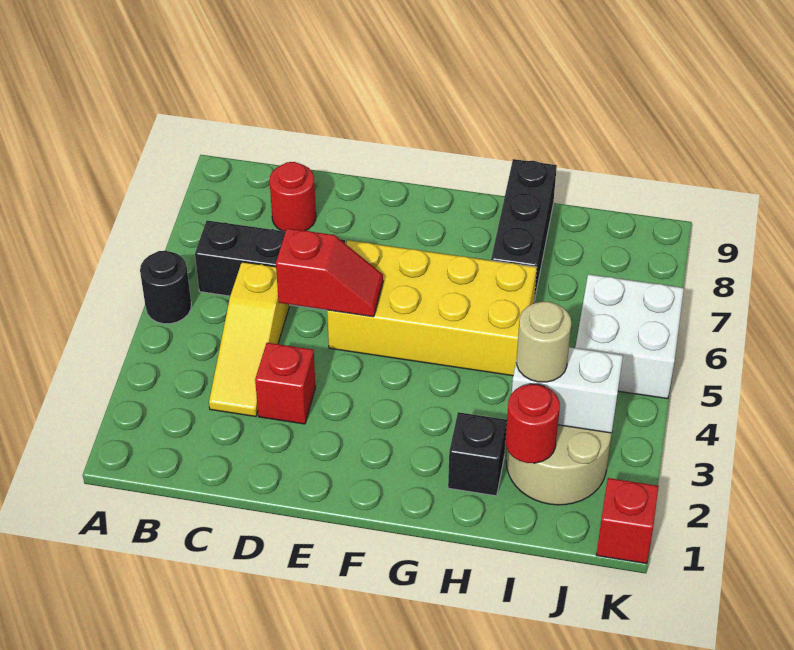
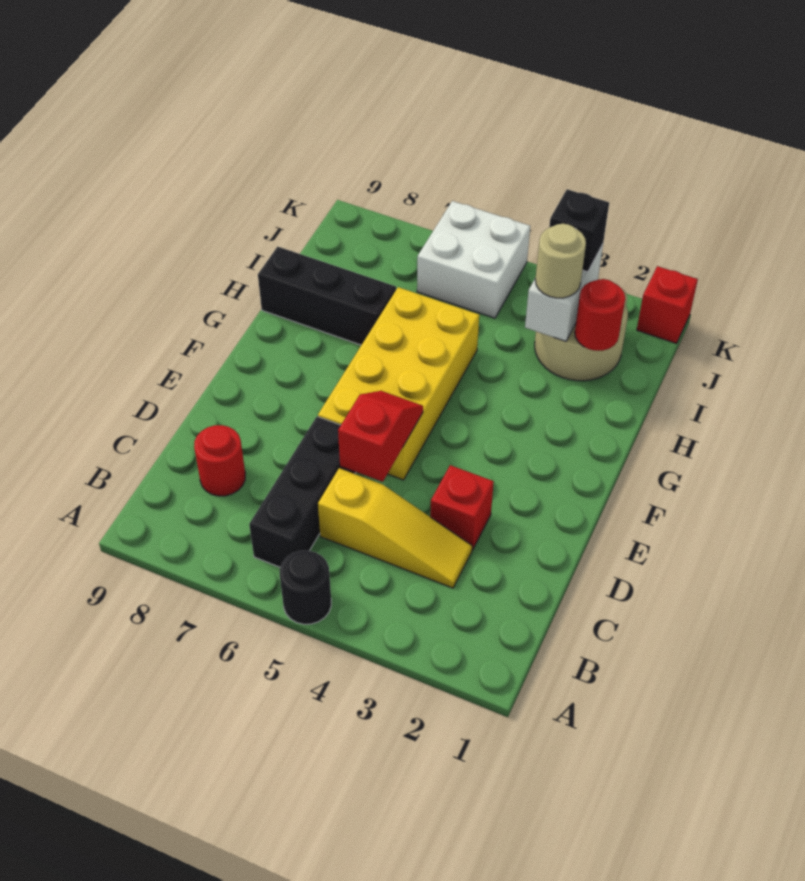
black brick H2 level 1 -> black brick J3 level 3

